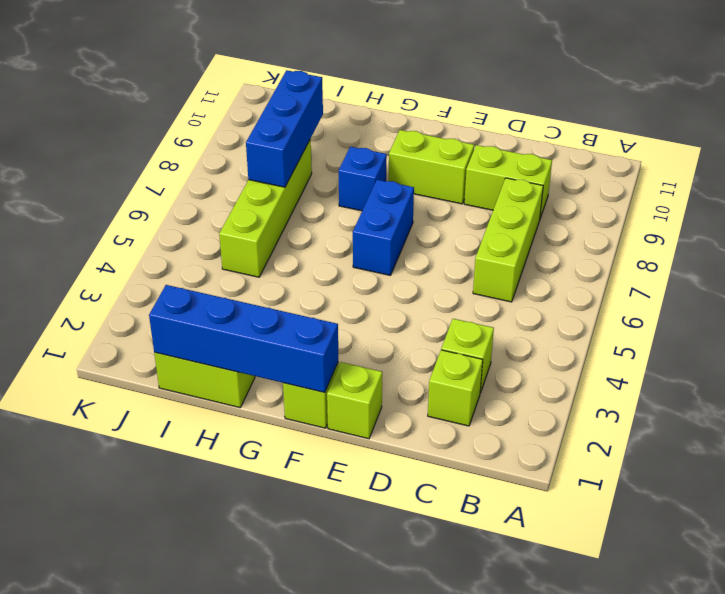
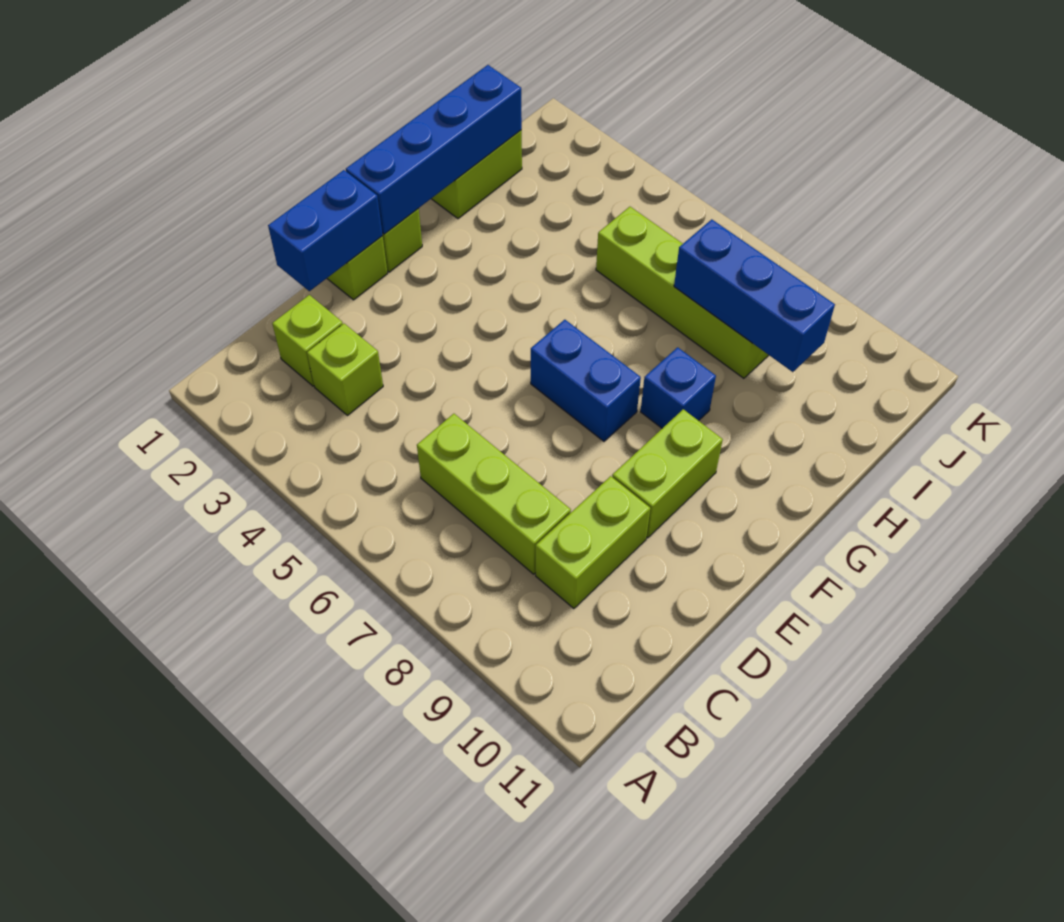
none -> blue brick D1:E1 level 2

